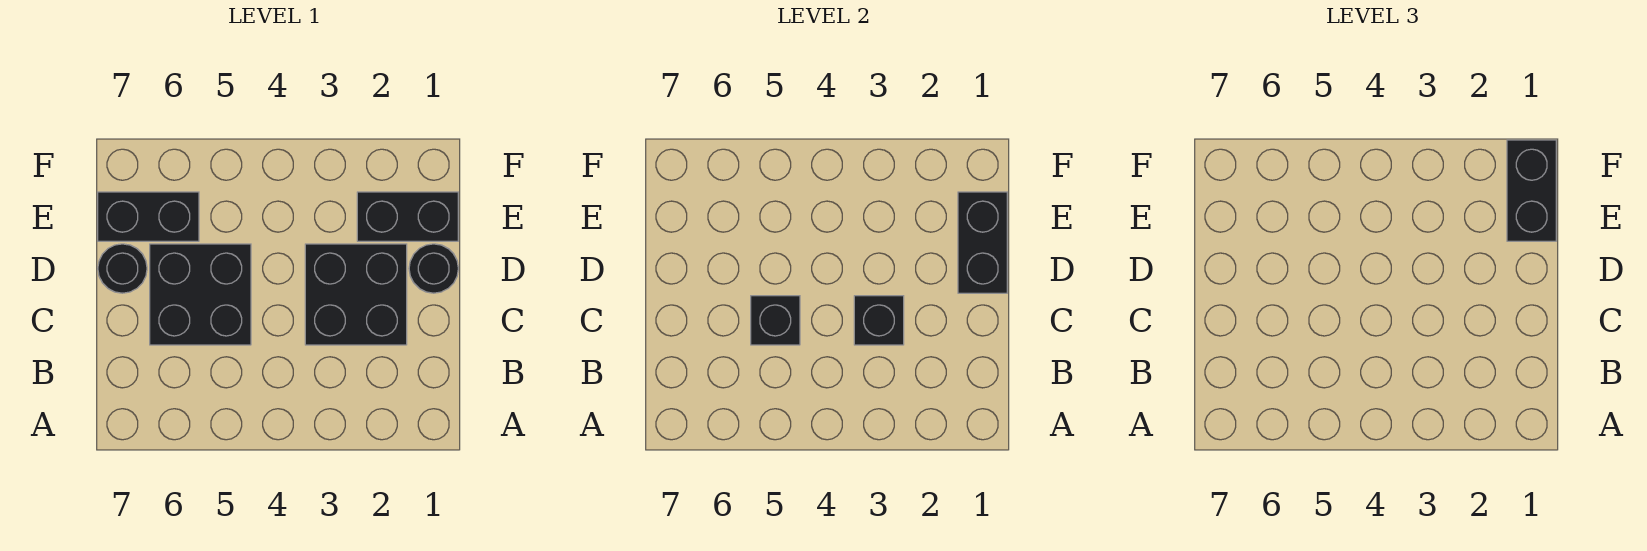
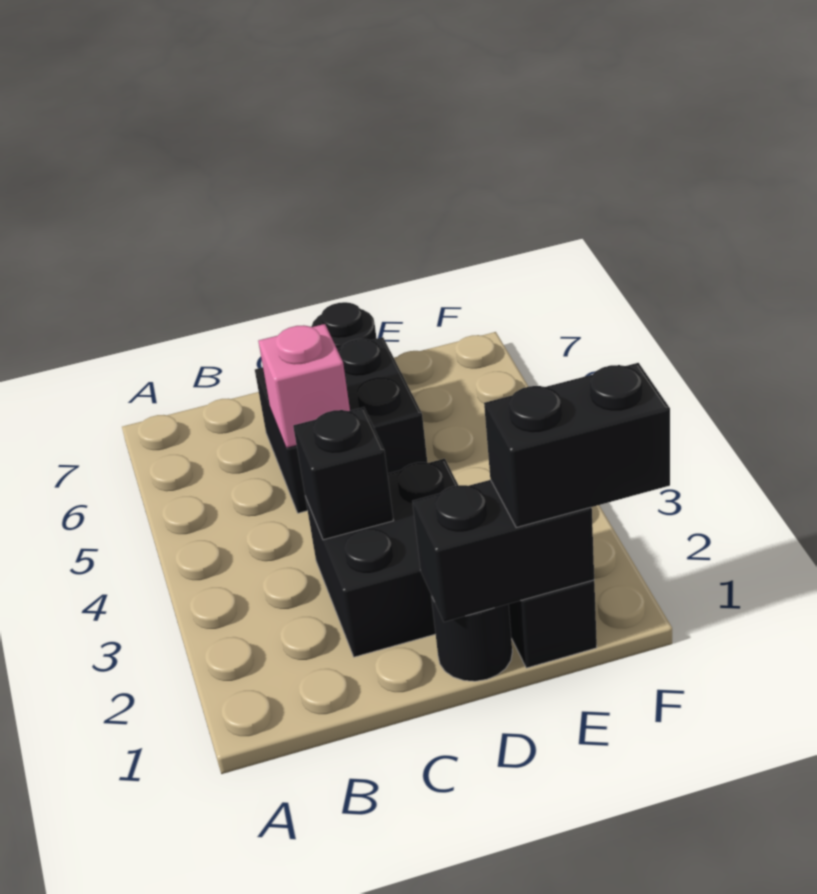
black brick C5 level 2 -> pink brick C5 level 2
black brick E6:E7 level 1 -> none

